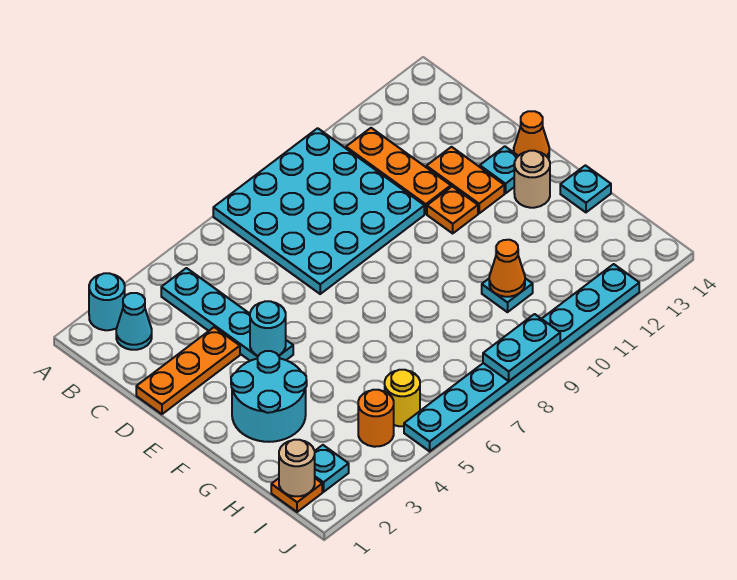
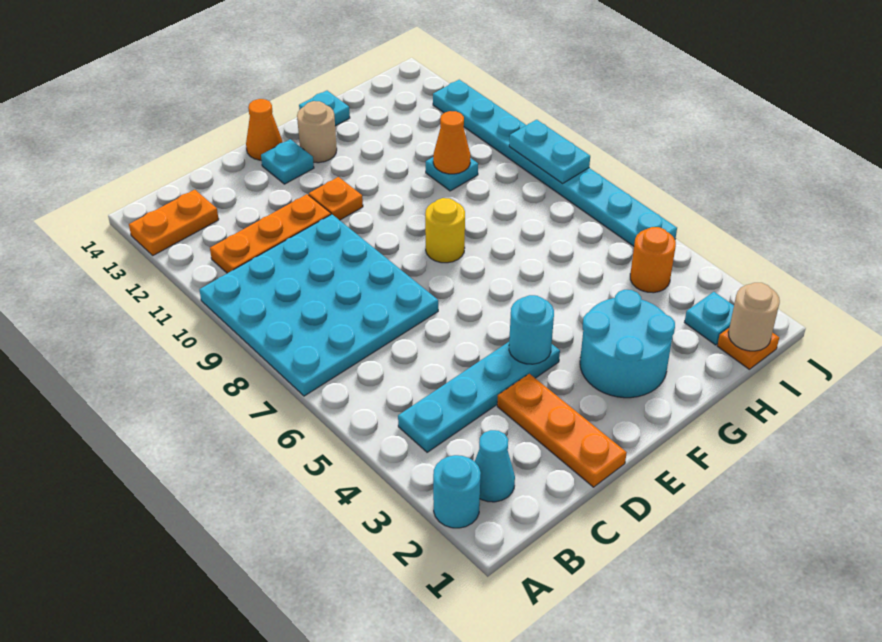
orange plate D12:E12 level 1 -> orange plate A13:B13 level 1
yellow round brick I5 level 1 -> yellow round brick F8 level 1

